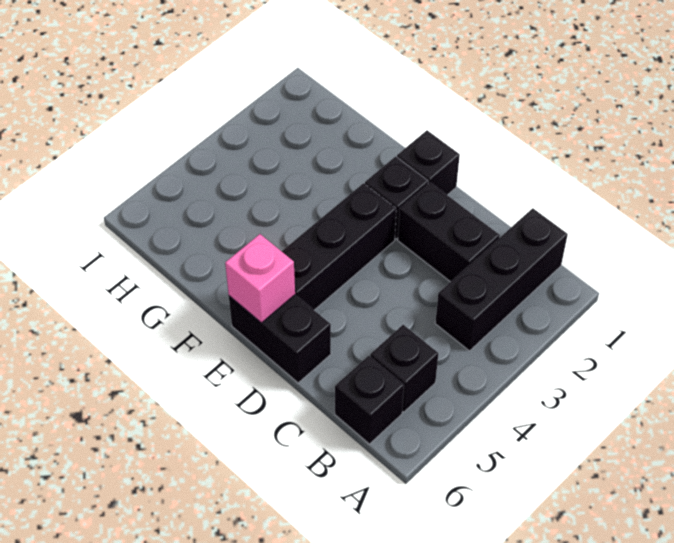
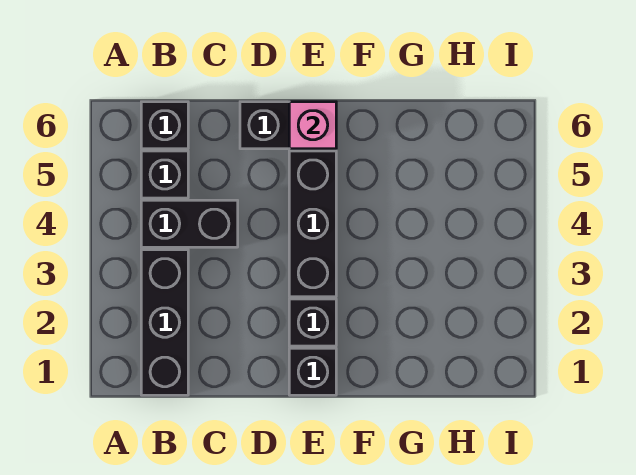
black brick C2:D2 level 1 -> black brick B4:C4 level 1

